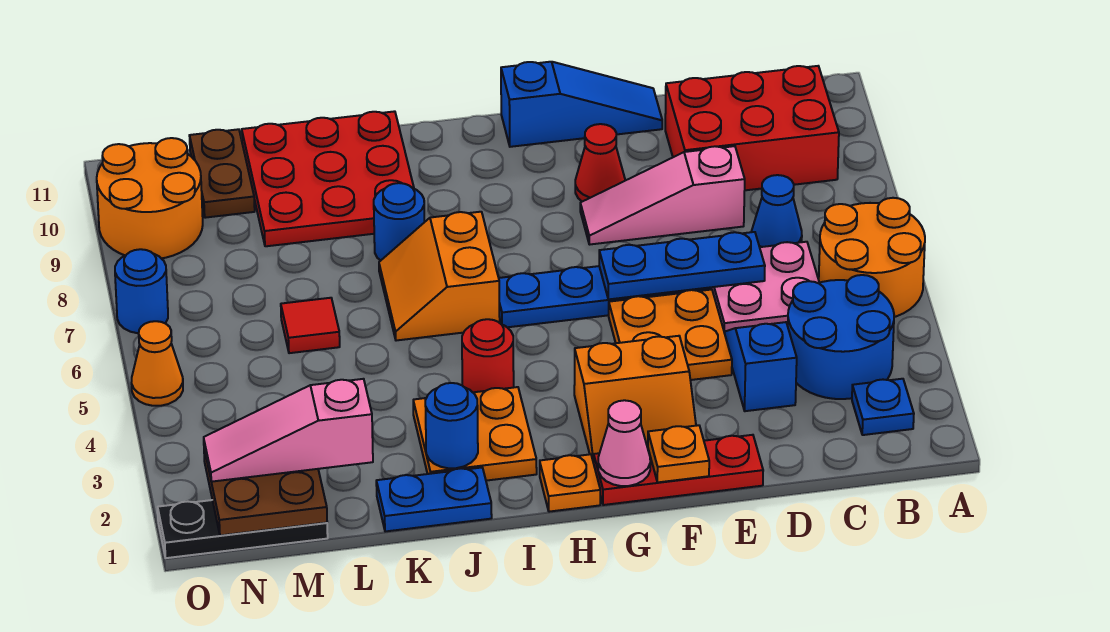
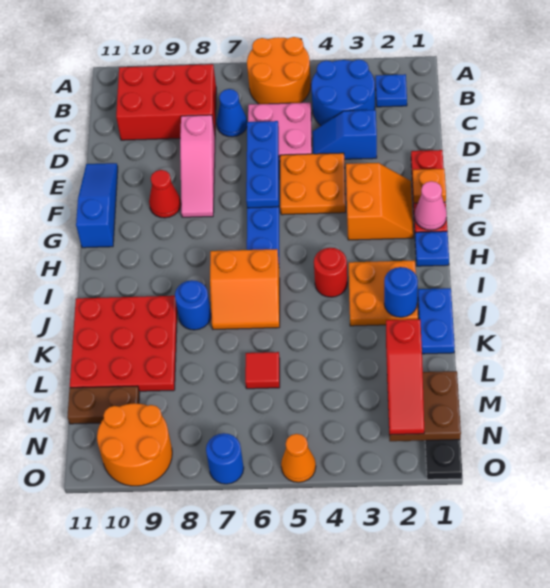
red brick B9:D10 level 1 -> red brick B8:C10 level 1
orange plate H1 level 1 -> blue plate H1 level 1
pink slope L2:N2 level 3 top L -> red slope L2:N2 level 3 top L

